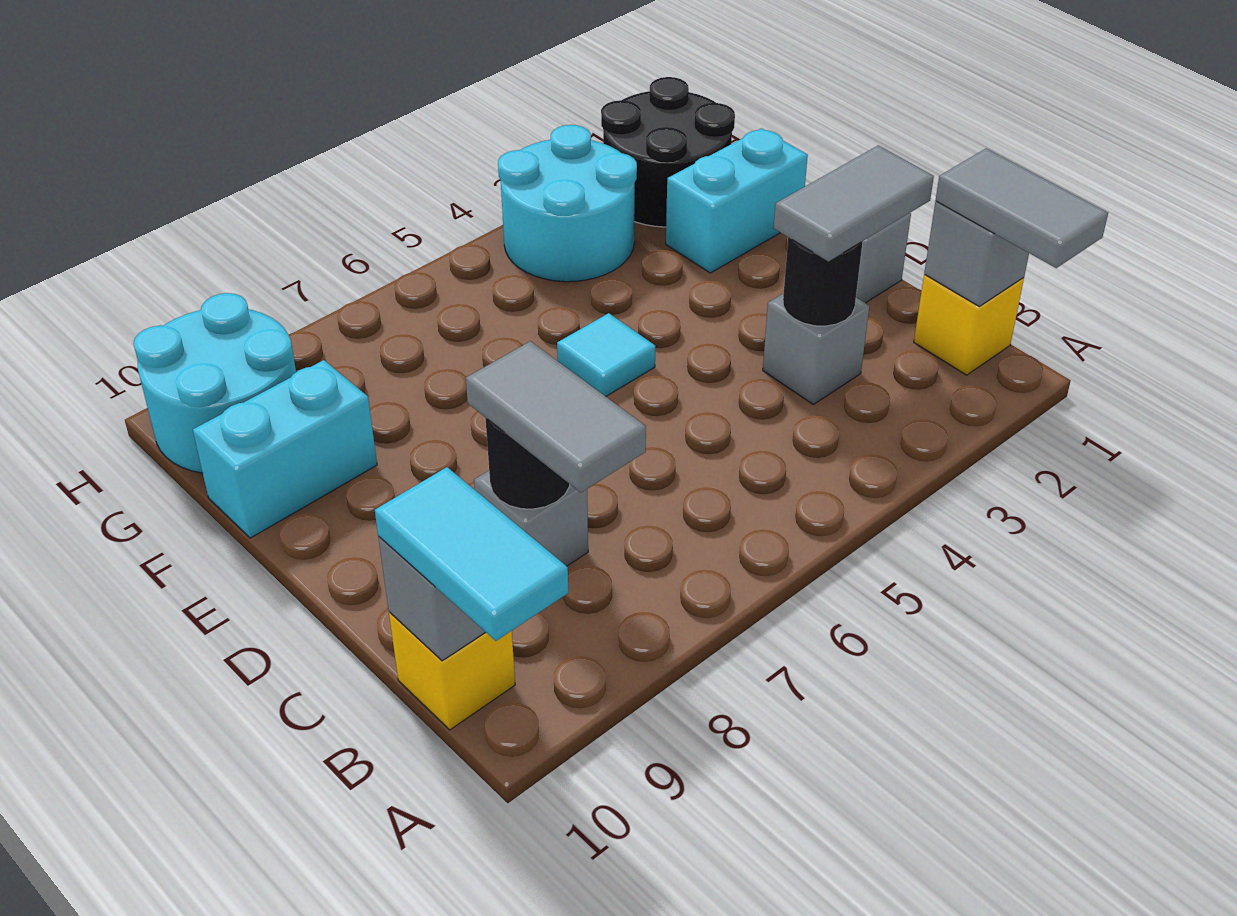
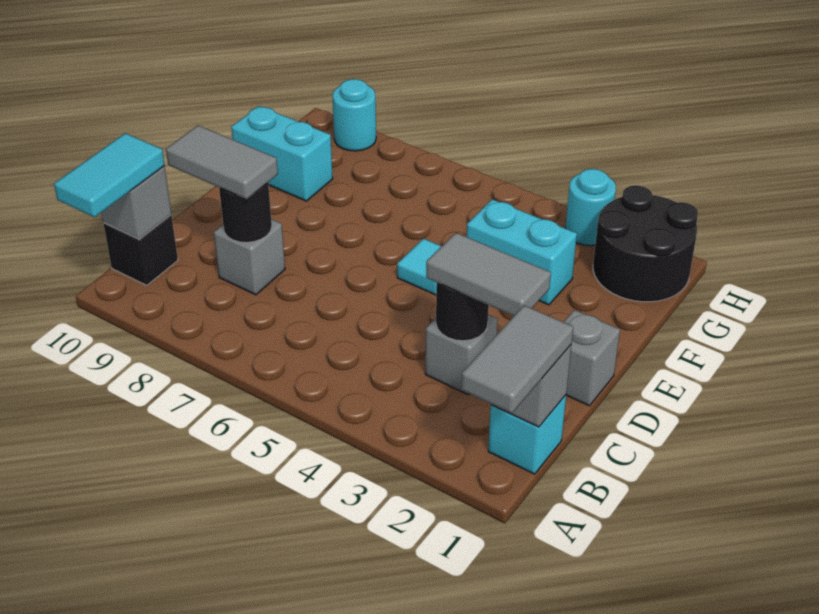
yellow brick B1 level 1 -> cyan brick B1 level 1
grey tile B8:C8 level 3 -> grey tile C8:C9 level 3
yellow brick B10 level 1 -> black brick B10 level 1
cyan brick F1:F2 level 1 -> cyan brick F3:F4 level 1
cyan round brick G3:H4 level 1 -> cyan round brick H3 level 1
cyan round brick G9:H10 level 1 -> cyan round brick H9 level 1

